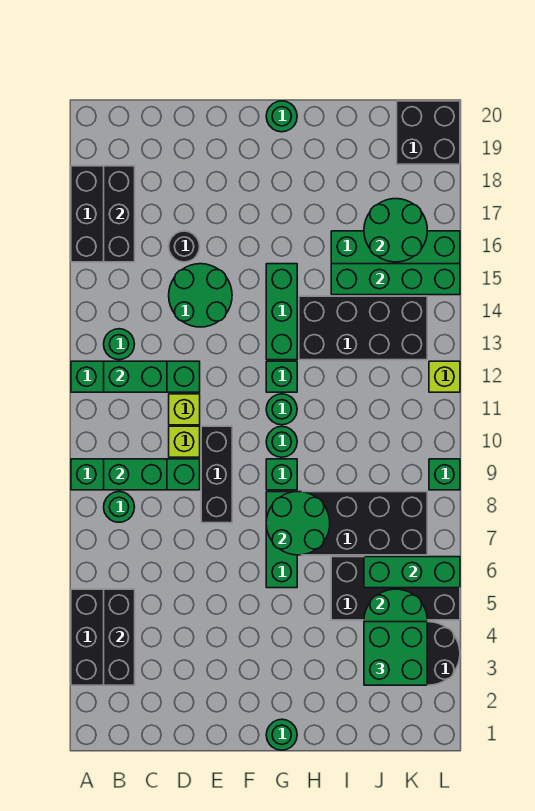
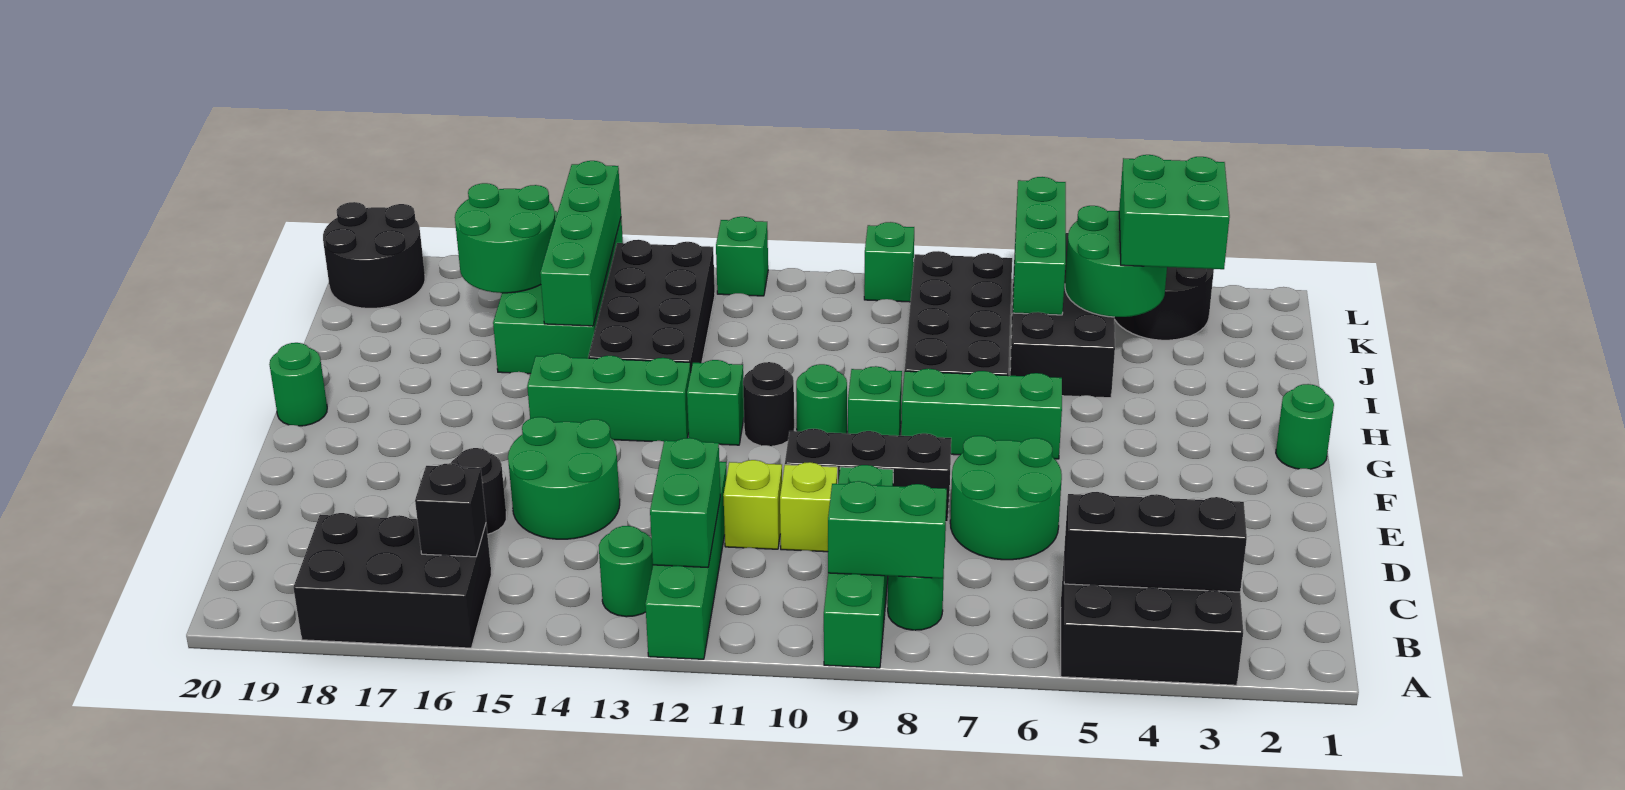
green brick B9:C9 level 2 -> green brick B8:B9 level 2
black brick B16:B18 level 2 -> black brick B16 level 2
green round brick G7:H8 level 2 -> green round brick D6:E7 level 1
green round brick G11 level 1 -> black round brick G11 level 1
black brick K19:L20 level 1 -> black round brick K19:L20 level 1
lime brick L12 level 1 -> green brick L12 level 1

